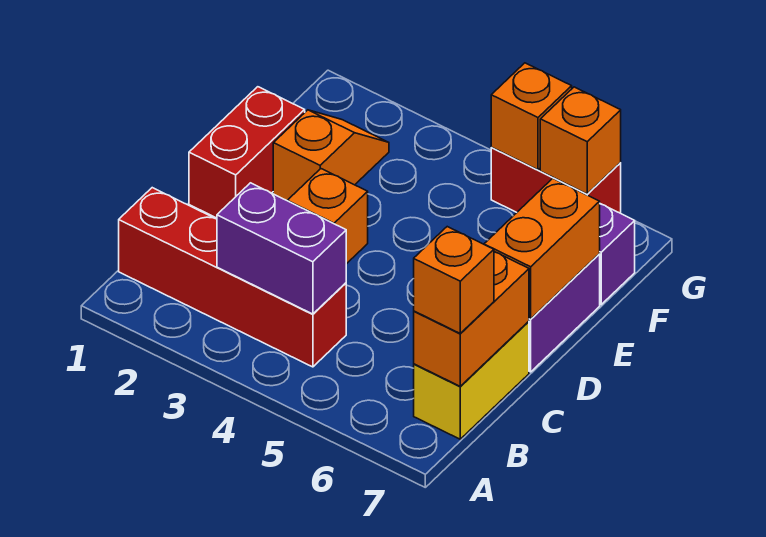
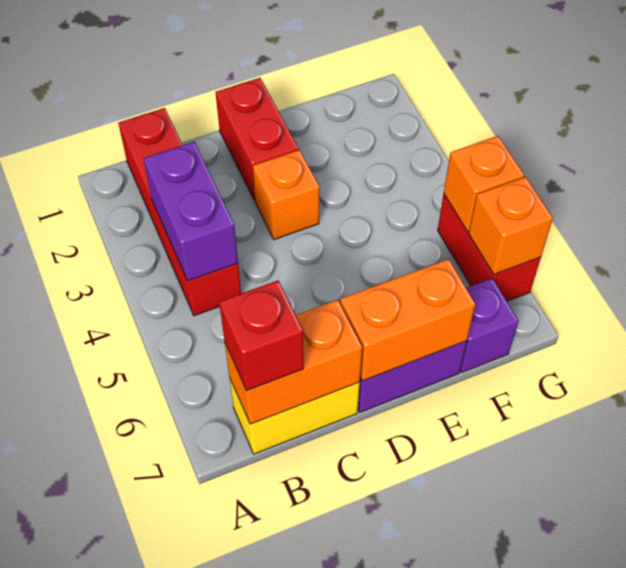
orange brick B7 level 3 -> red brick B7 level 3
red brick D1:E1 level 1 -> red brick D1:D2 level 1
orange slope E2:F2 level 1 top E -> none

